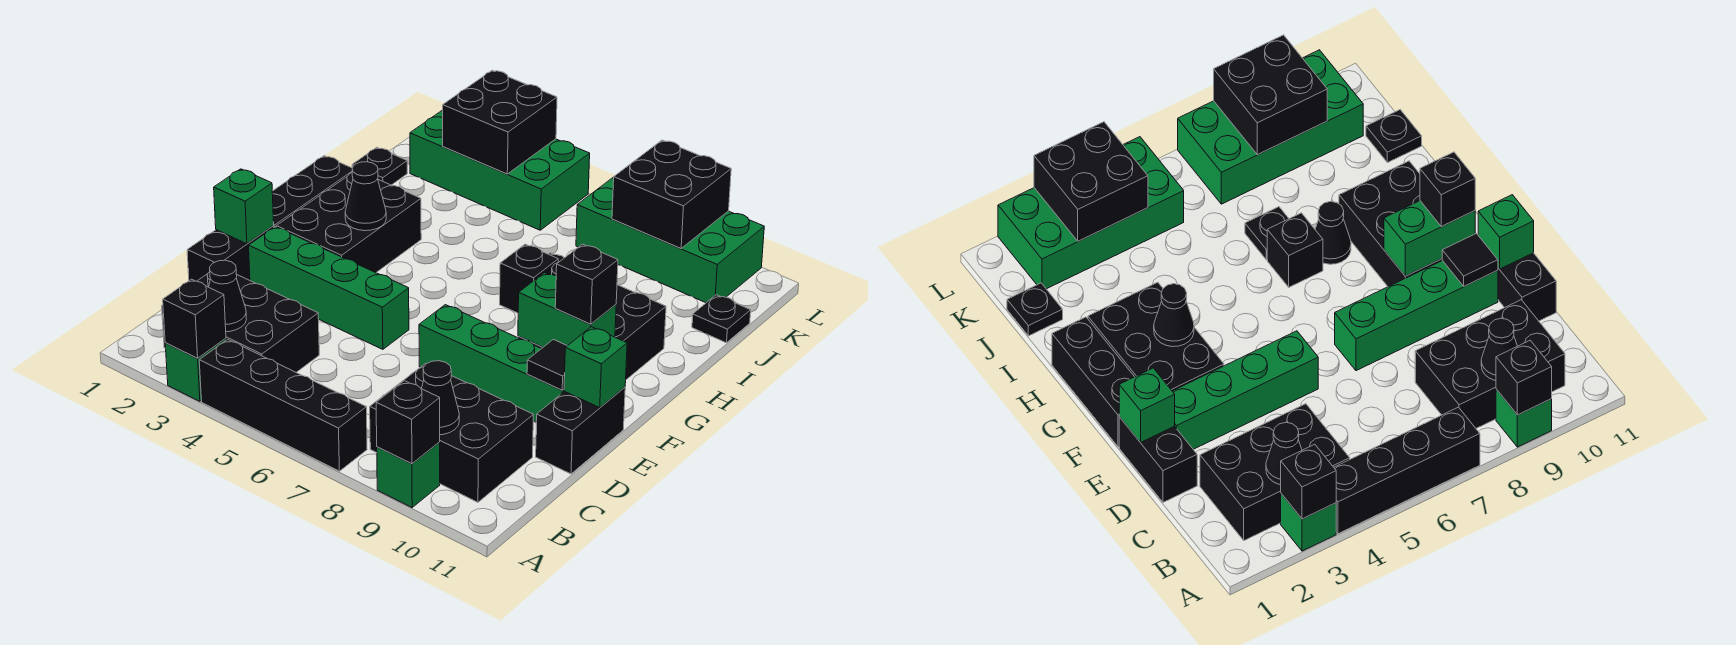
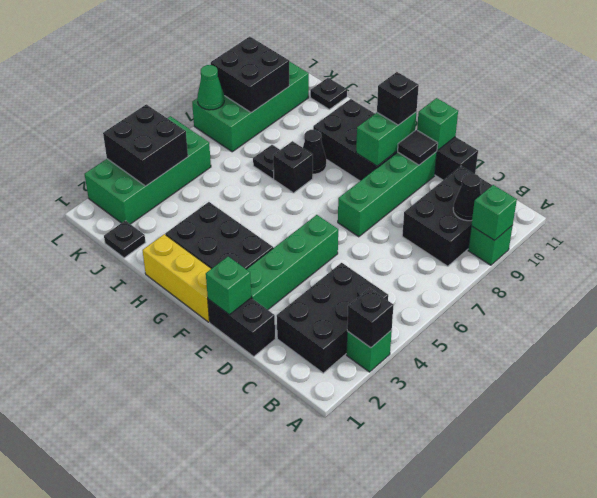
black brick A4:A7 level 1 -> none
black brick A9 level 2 -> green brick A9 level 2
black cone B3 level 2 -> none
black brick F1:H1 level 1 -> yellow brick F1:H1 level 1
black cone G3 level 2 -> none
none -> green cone L7 level 2

